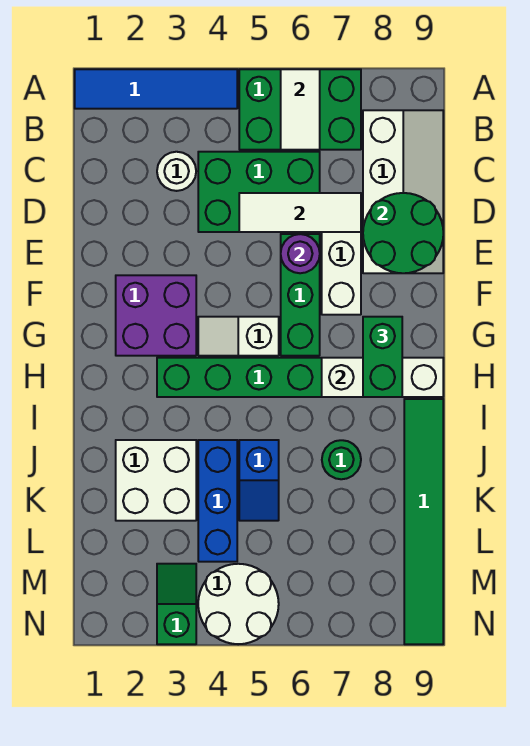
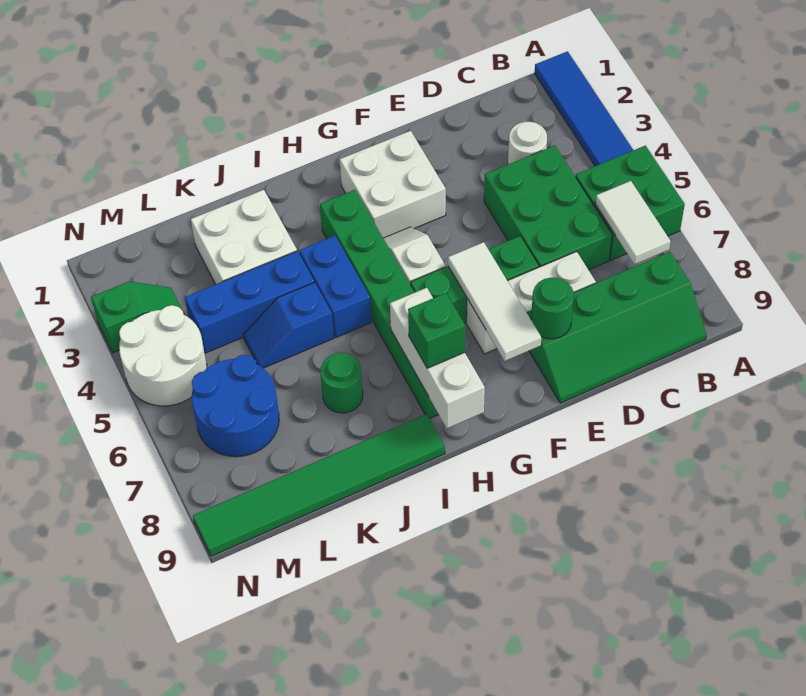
green brick A5:B7 level 1 -> green brick A5:B6 level 1
white tile A6:B6 level 2 -> white tile B6:B7 level 2
white slope B8:E9 level 1 top 8 -> green slope B8:E9 level 1 top 8
white tile D5:D7 level 2 -> white tile F6:F8 level 2
green round brick D8:E9 level 2 -> green round brick E8 level 2
purple round brick E6 level 2 -> none
purple brick F2:G3 level 1 -> white brick F2:G3 level 1
green brick G8:H8 level 3 -> green brick H8 level 3
none -> blue brick I4:I5 level 1
none -> blue round brick L6:M7 level 1

